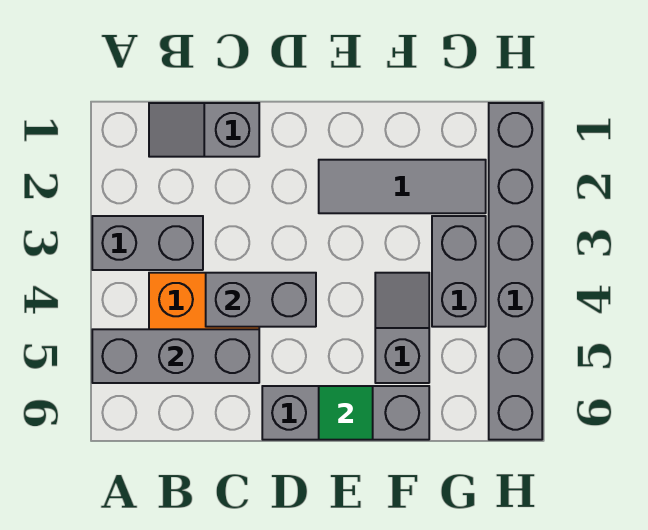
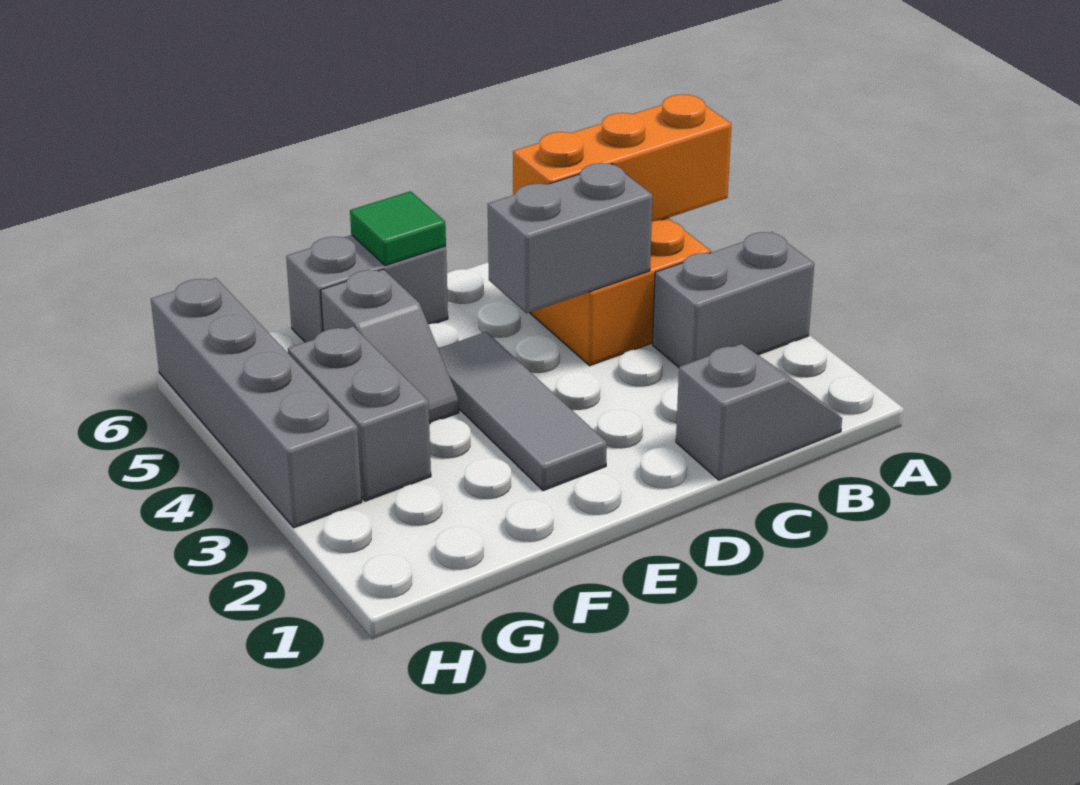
grey brick A5:C5 level 2 -> orange brick A5:C5 level 2
grey brick D6:F6 level 1 -> grey brick E6:F6 level 1
grey tile E2:G2 level 1 -> grey tile E2:E4 level 1
grey brick H1:H6 level 1 -> grey brick H3:H6 level 1

